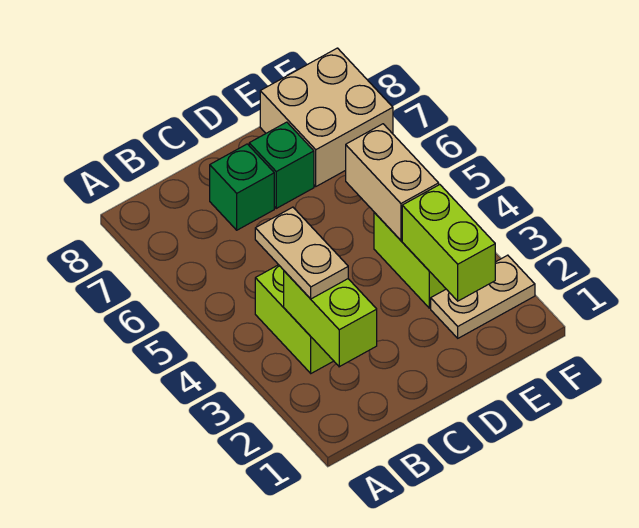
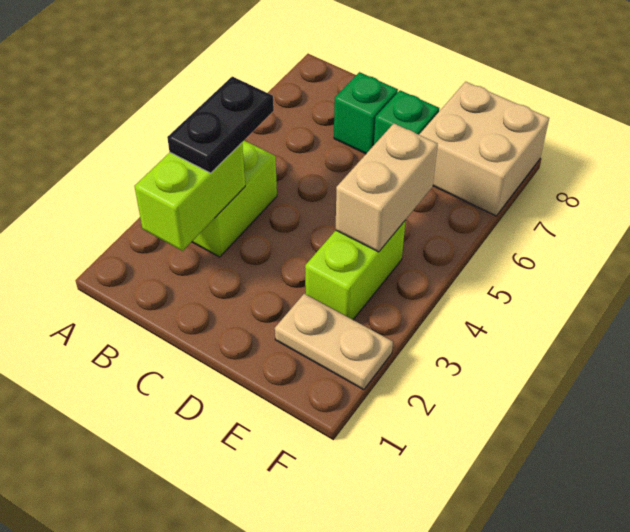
tan plate B3:B4 level 3 -> black plate B3:B4 level 3
lime brick E2:E3 level 2 -> none

